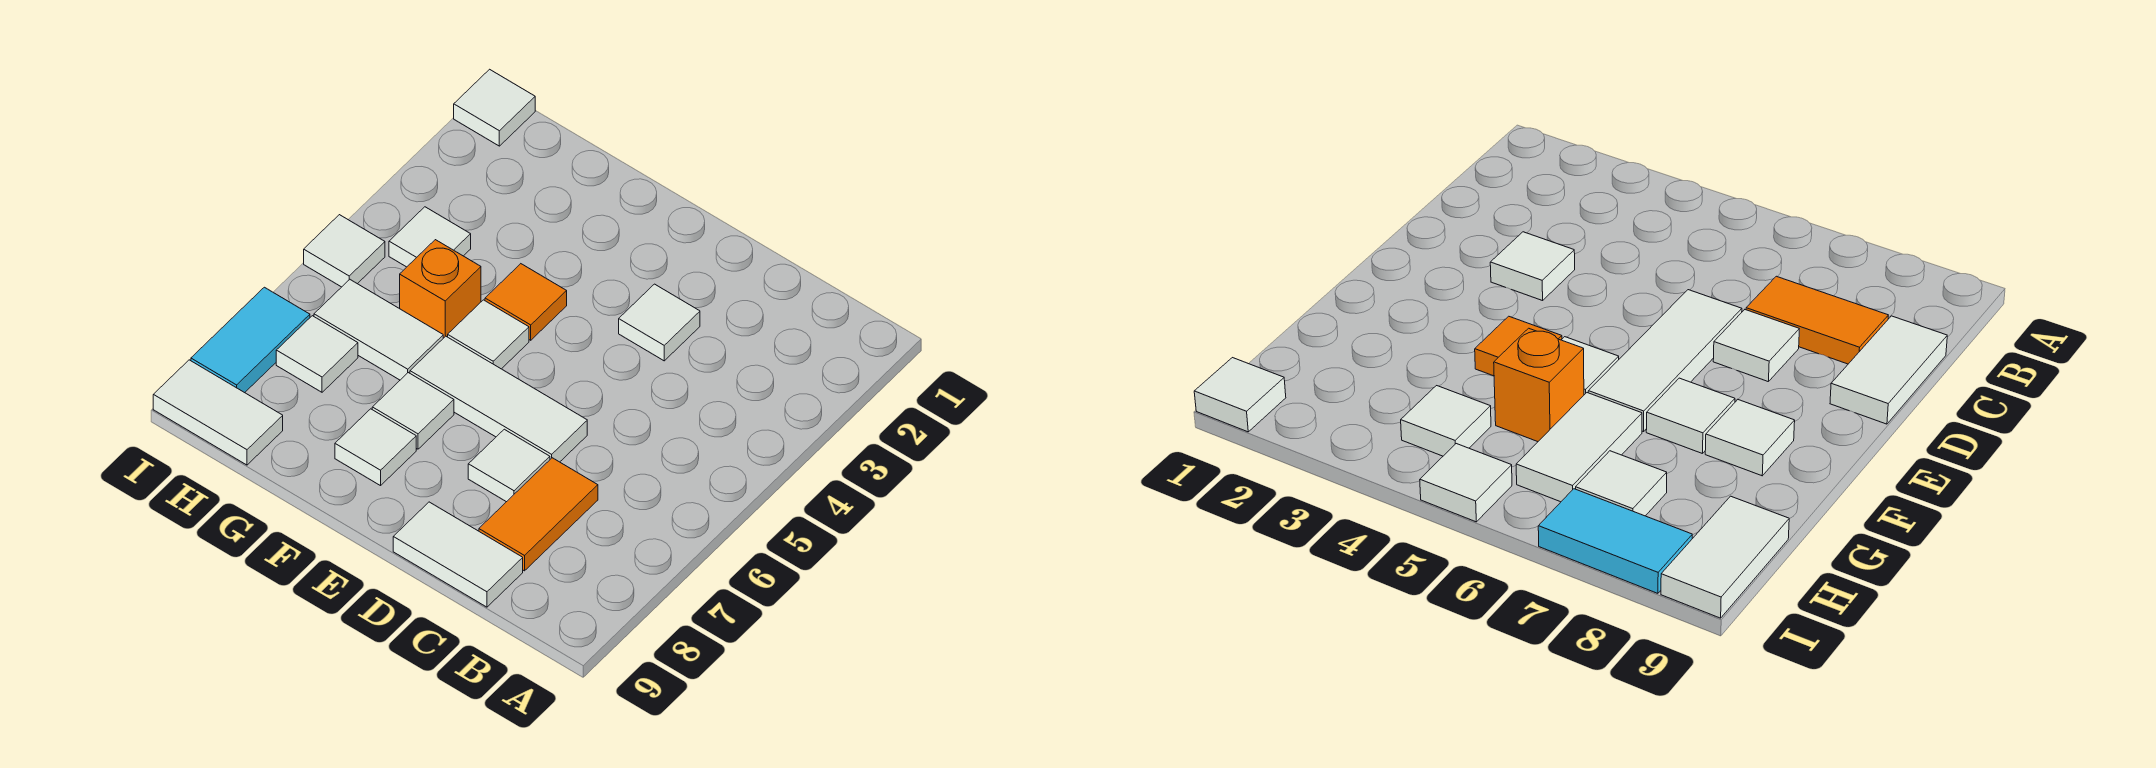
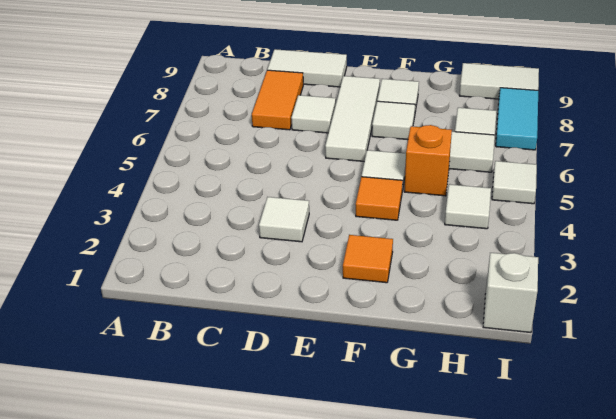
white tile D6:F6 level 1 -> white tile E6:E8 level 1
none -> orange tile F2 level 1
white tile I1 level 1 -> white brick I1 level 1

